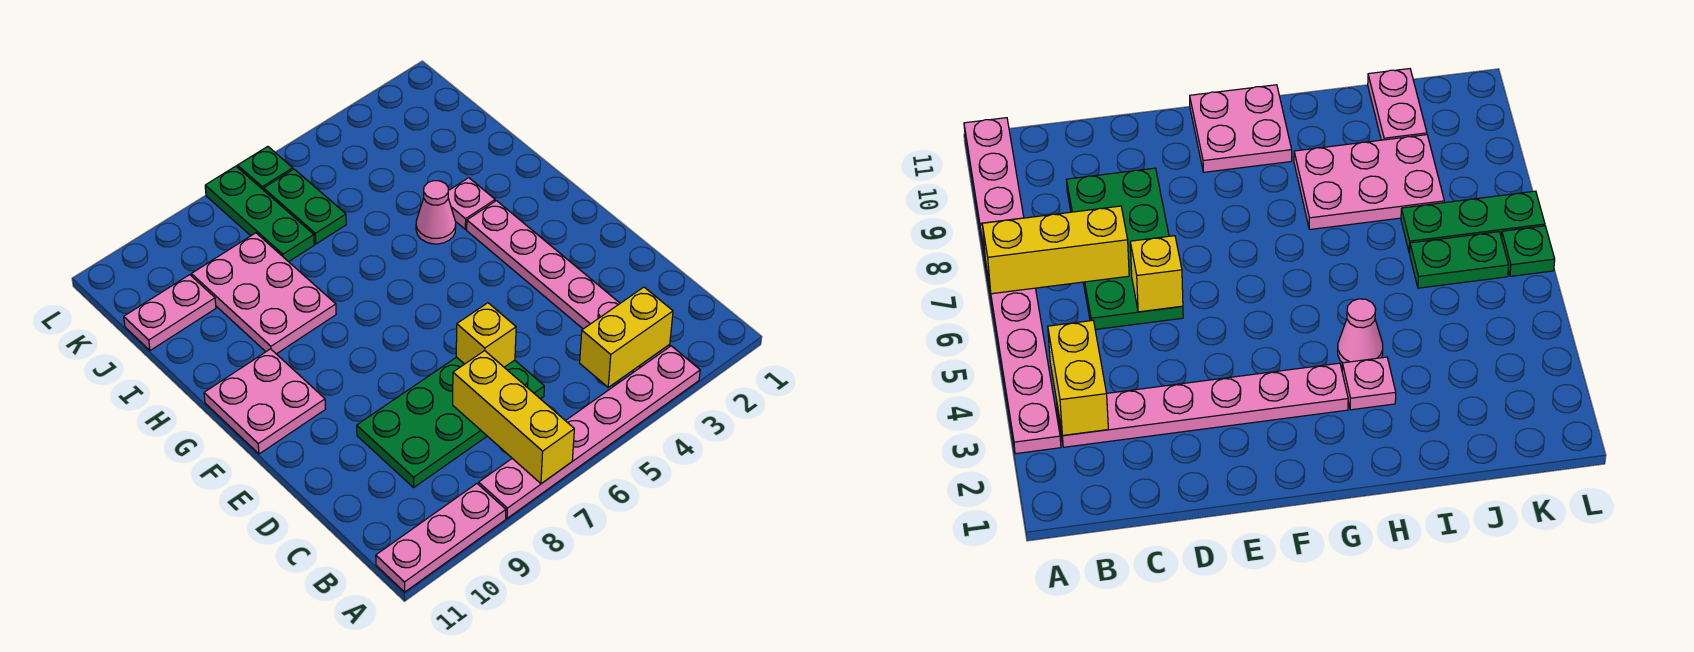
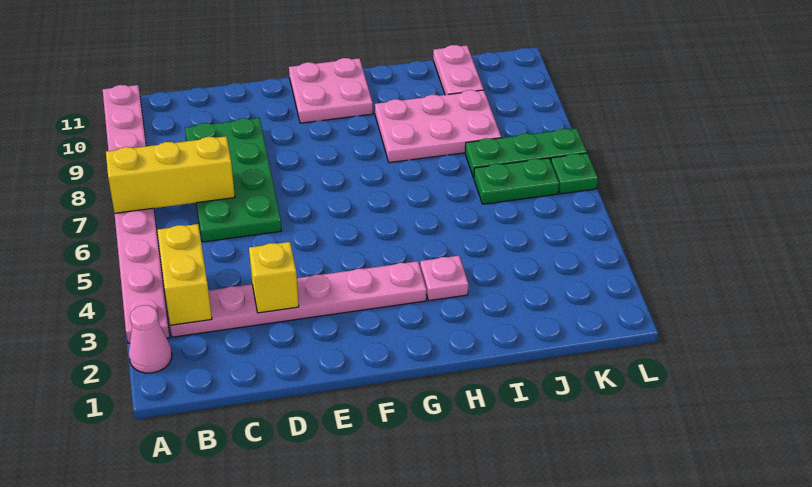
yellow brick D6 level 2 -> yellow brick D3 level 2
pink cone H4 level 1 -> pink cone A2 level 1

